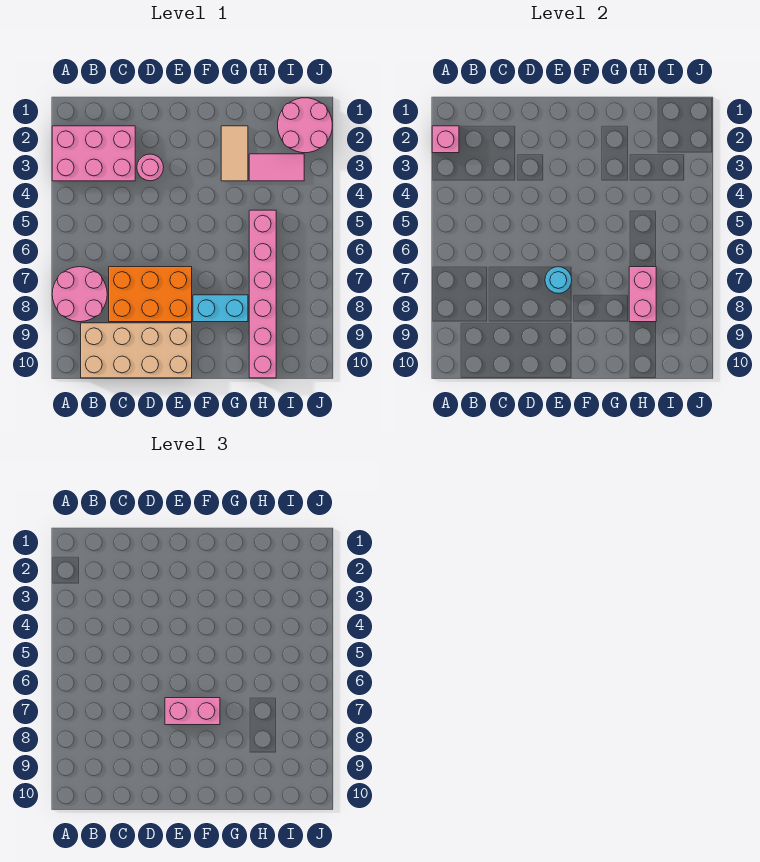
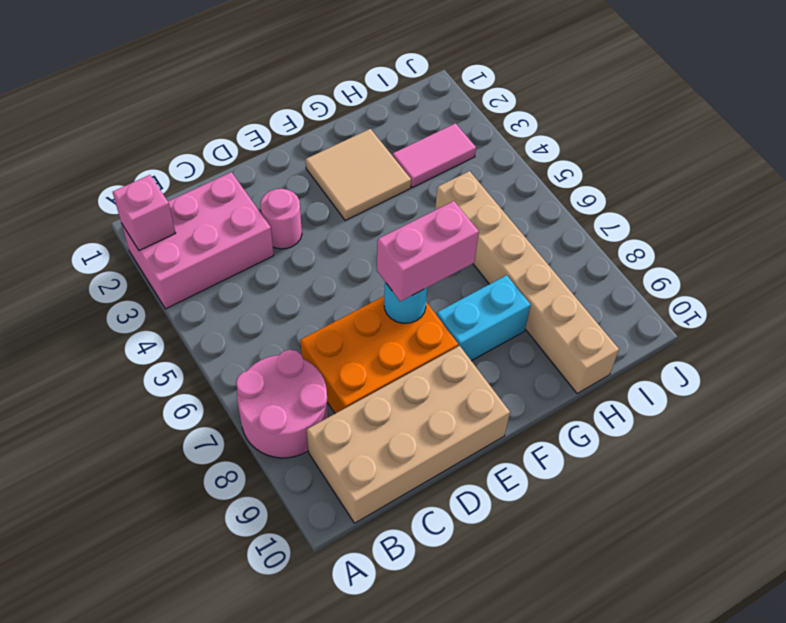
tan tile G2:G3 level 1 -> tan tile F2:G3 level 1
pink brick H5:H10 level 1 -> tan brick H5:H10 level 1
pink brick H7:H8 level 2 -> none
pink round brick I1:J2 level 1 -> none

